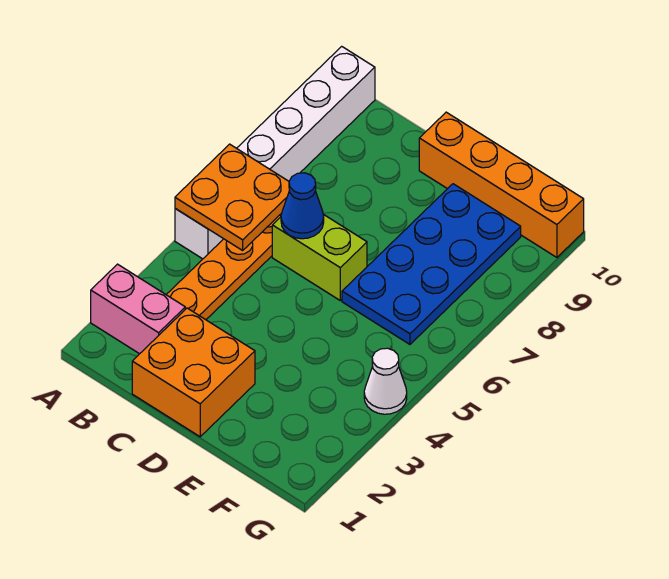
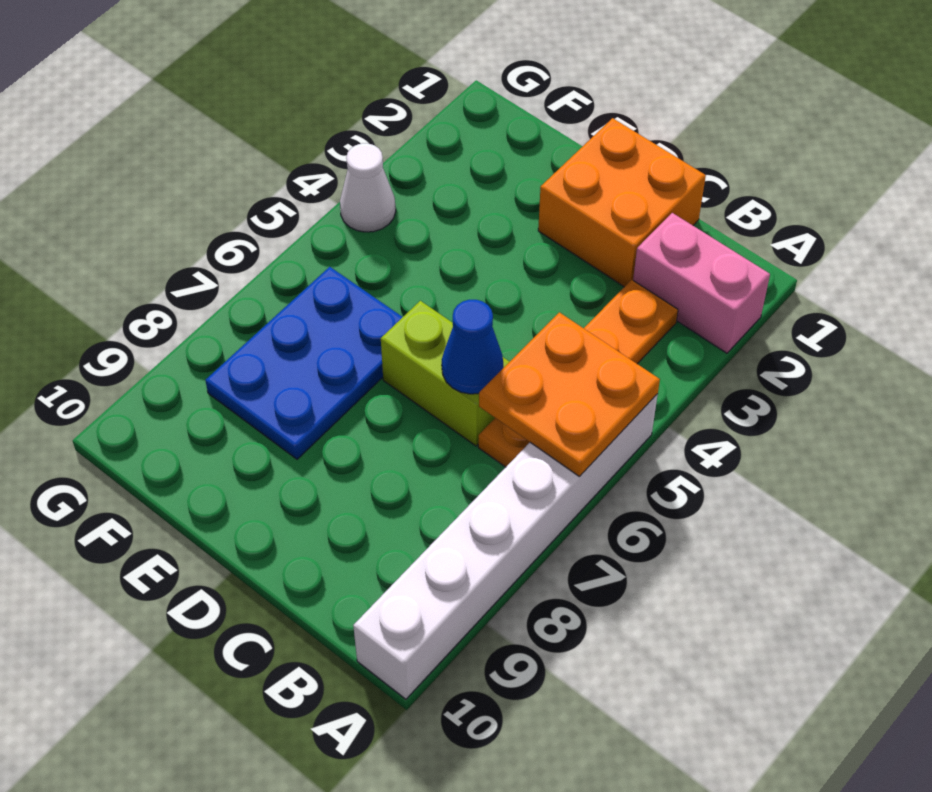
orange brick D10:G10 level 1 -> none
blue plate E6:F9 level 1 -> blue plate E6:F8 level 1

